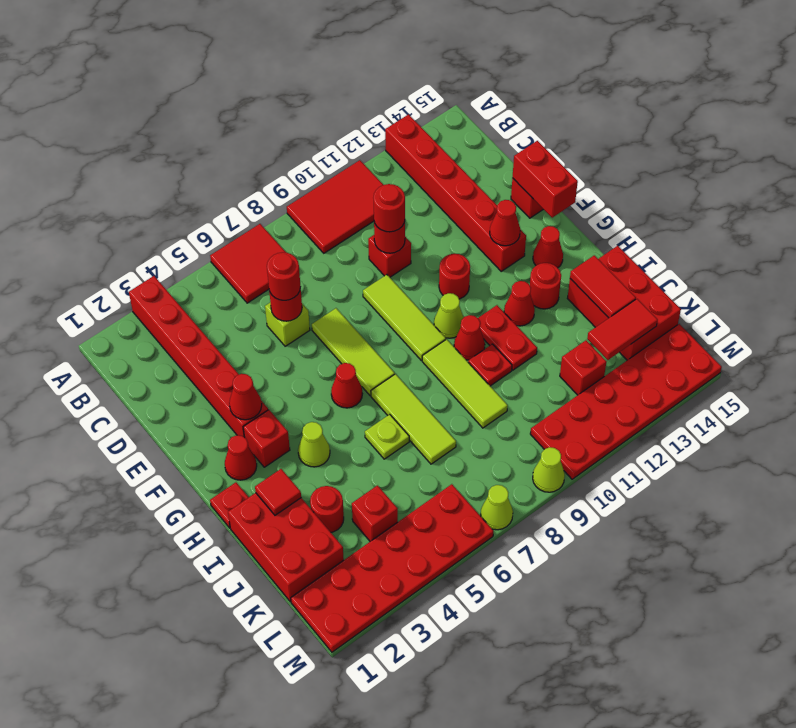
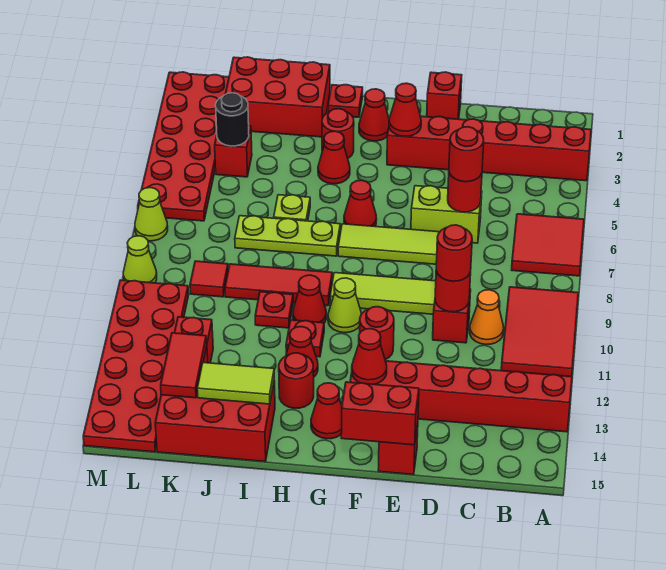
none -> orange cone C10 level 1
lime brick D6 level 1 -> lime brick D6:E6 level 1
red brick G3 level 1 -> red brick E1 level 1
lime cone H4 level 1 -> red cone H4 level 1
lime tile H7:J7 level 1 -> lime plate H7:J7 level 1
lime tile H9:J9 level 1 -> red tile H9:J9 level 1
red plate H11:I11 level 1 -> red plate H11 level 1
red tile I2 level 2 -> red tile K9 level 1
red tile I14:J14 level 2 -> lime tile I14:J14 level 2
red round brick J3 level 1 -> red round brick H3 level 1
none -> black round brick K4 level 2

